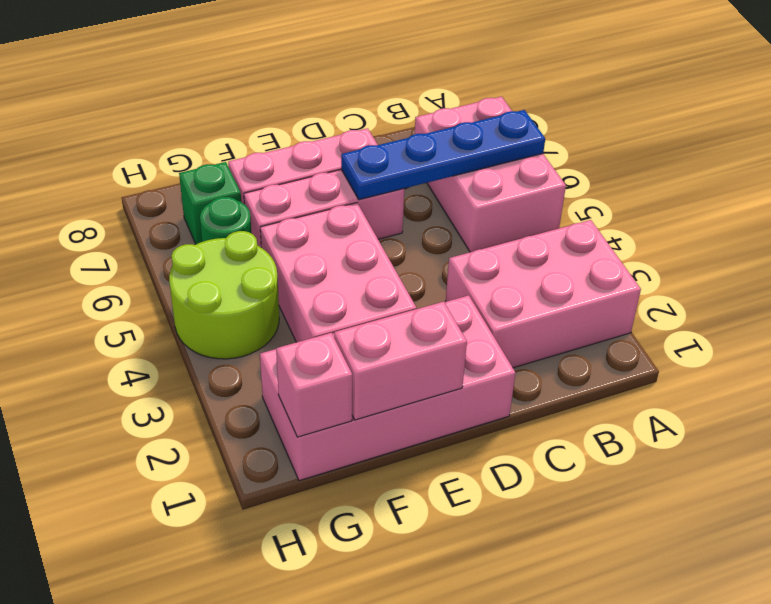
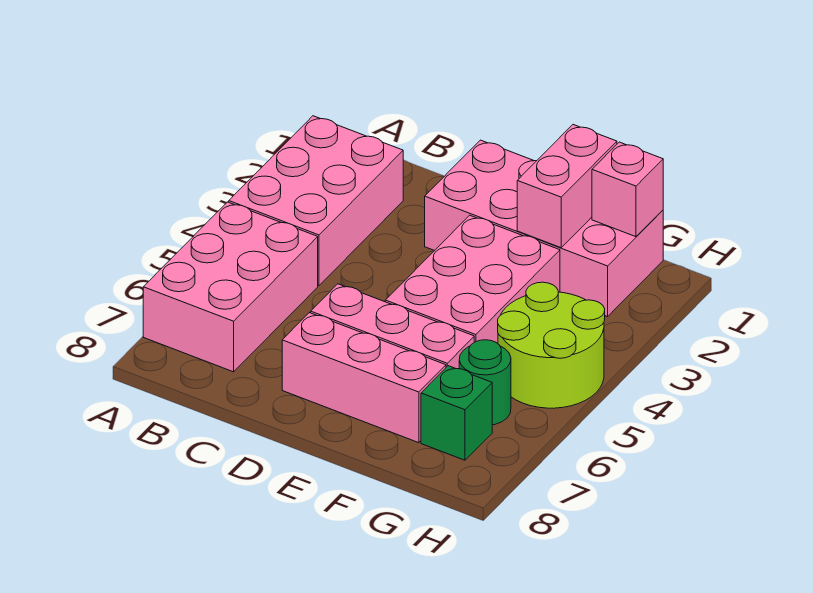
pink brick A2:C3 level 1 -> pink brick A2:B4 level 1
blue plate A6:D6 level 2 -> none
pink brick E1:F1 level 2 -> pink brick F1:F2 level 2

